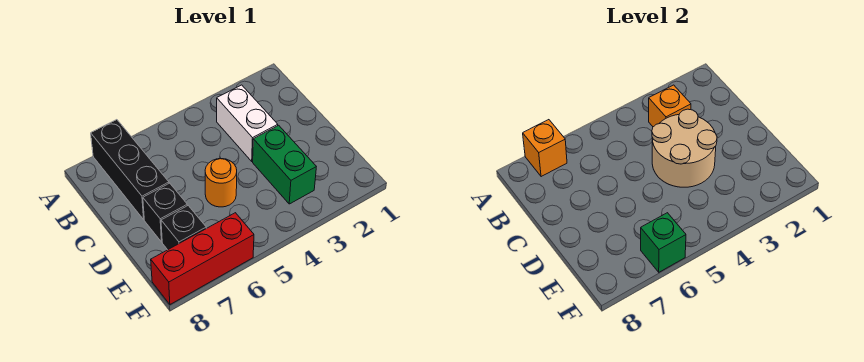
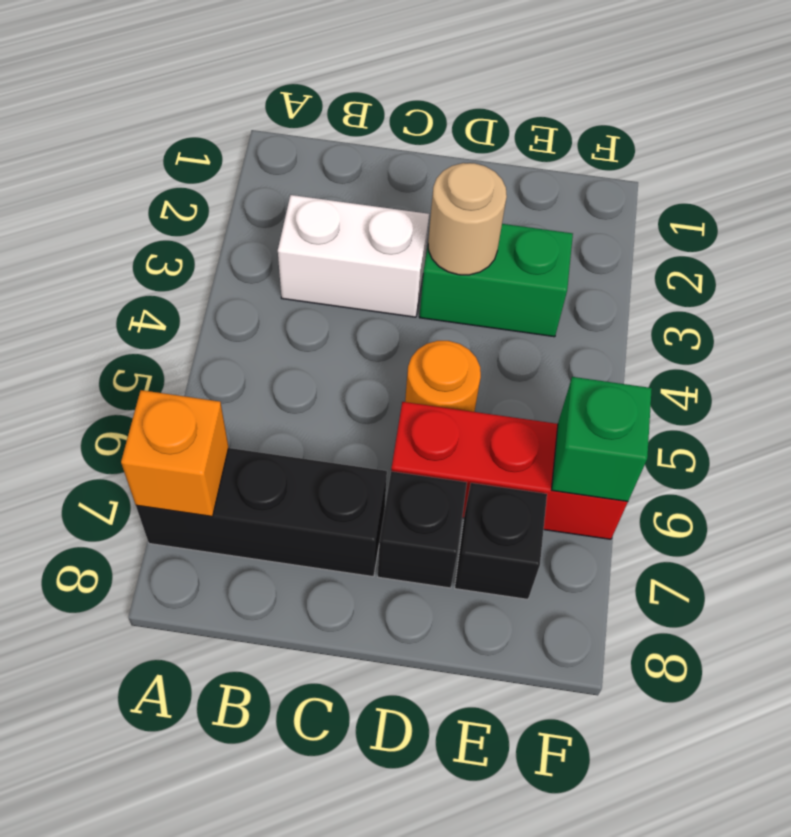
orange brick B3 level 2 -> none
tan round brick C3:D4 level 2 -> tan round brick D3 level 2
red brick F6:F8 level 1 -> red brick D6:F6 level 1

